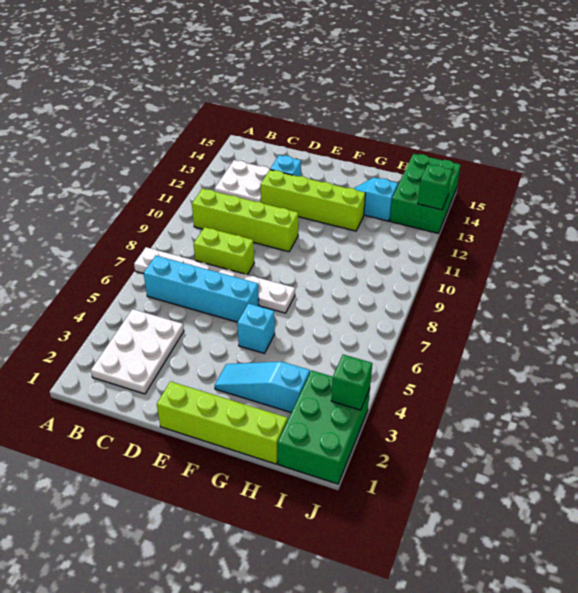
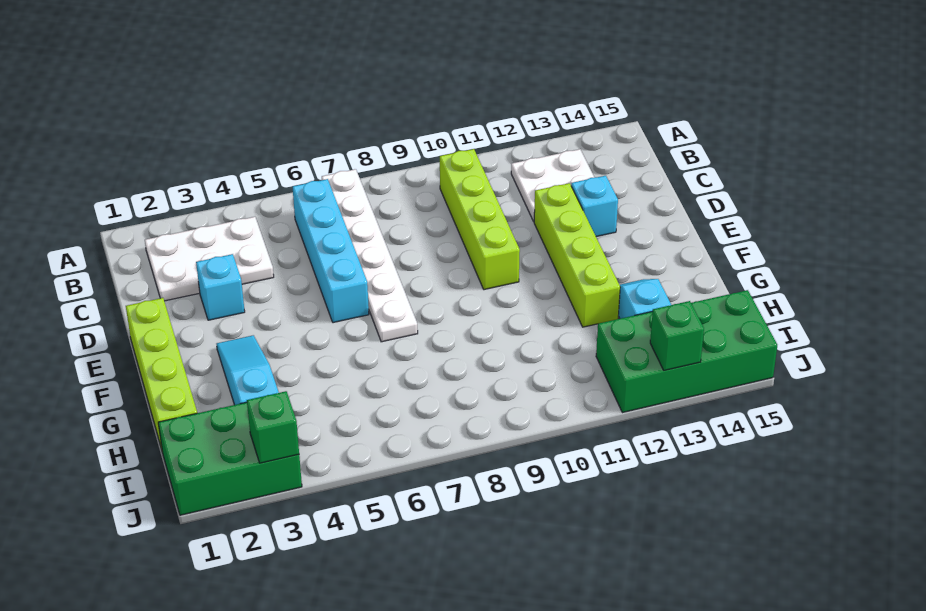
lime brick C8:D8 level 1 -> none
cyan brick F5 level 1 -> cyan brick D3 level 1
green brick I13:J15 level 1 -> green brick I12:J15 level 1

